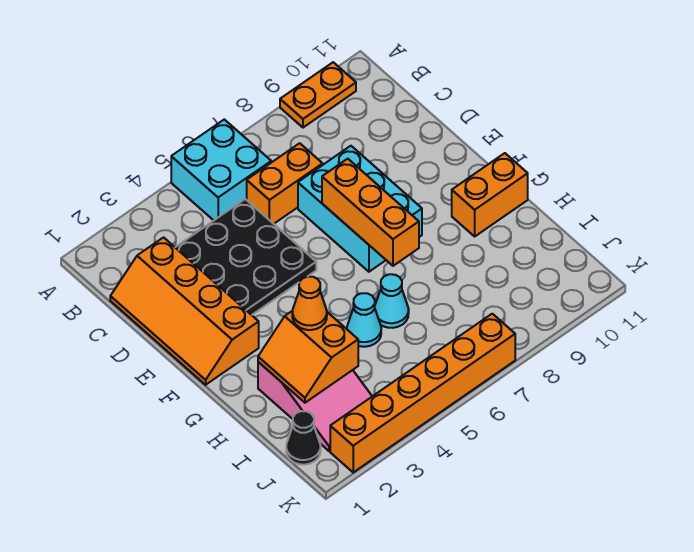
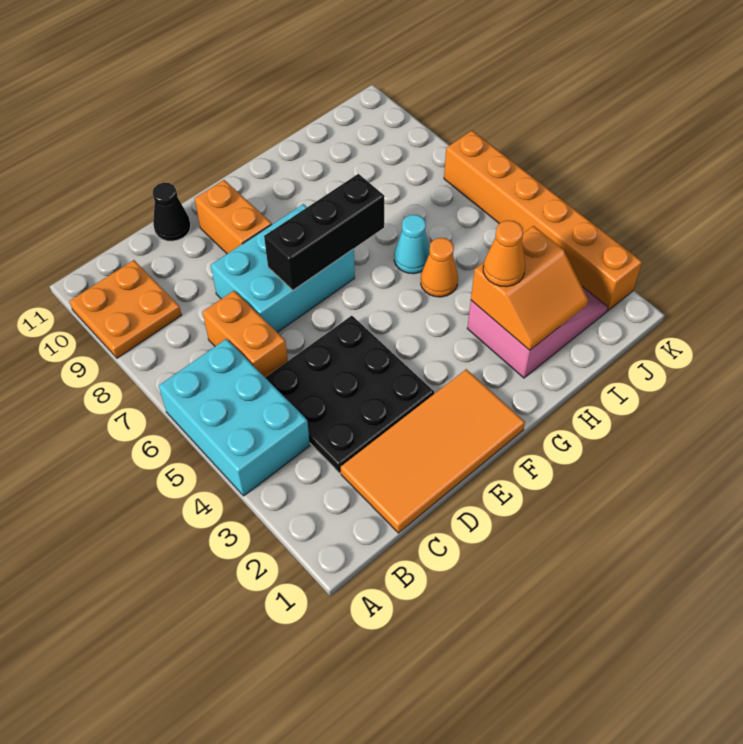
cyan brick A5:B6 level 1 -> cyan brick A4:B6 level 1
orange plate A9:A10 level 1 -> orange plate A9:B10 level 1
orange slope C1:F2 level 1 top 2 -> orange tile C1:F2 level 1
orange brick E7:G7 level 2 -> black brick E7:G7 level 2
orange brick G10:G11 level 1 -> orange brick E9:E10 level 1
cyan cone H5 level 1 -> orange cone H5 level 1
black cone J1 level 1 -> black cone D11 level 1

